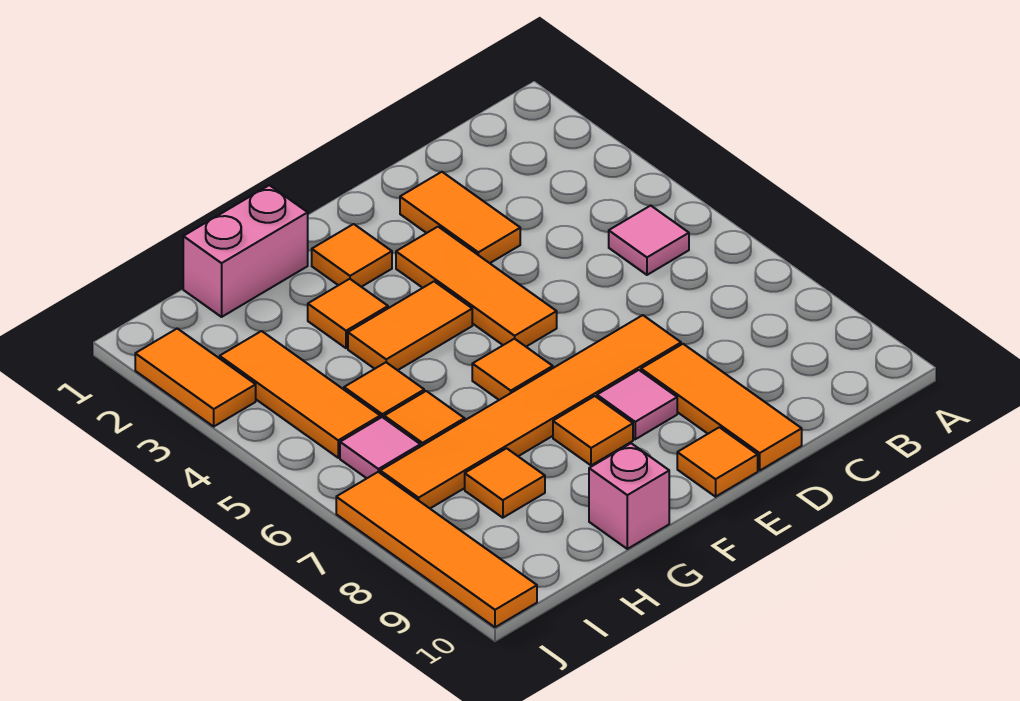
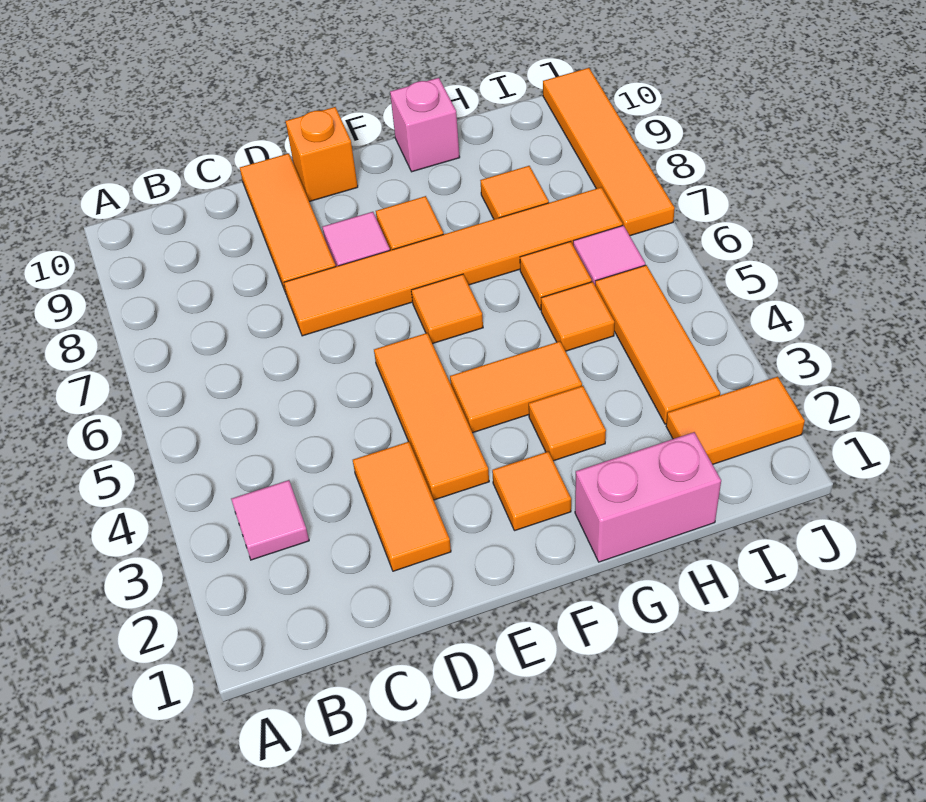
pink tile B5 level 1 -> pink tile B3 level 1
orange tile E10 level 1 -> orange brick E10 level 1
orange tile J2:J3 level 1 -> orange tile I2:J2 level 1

